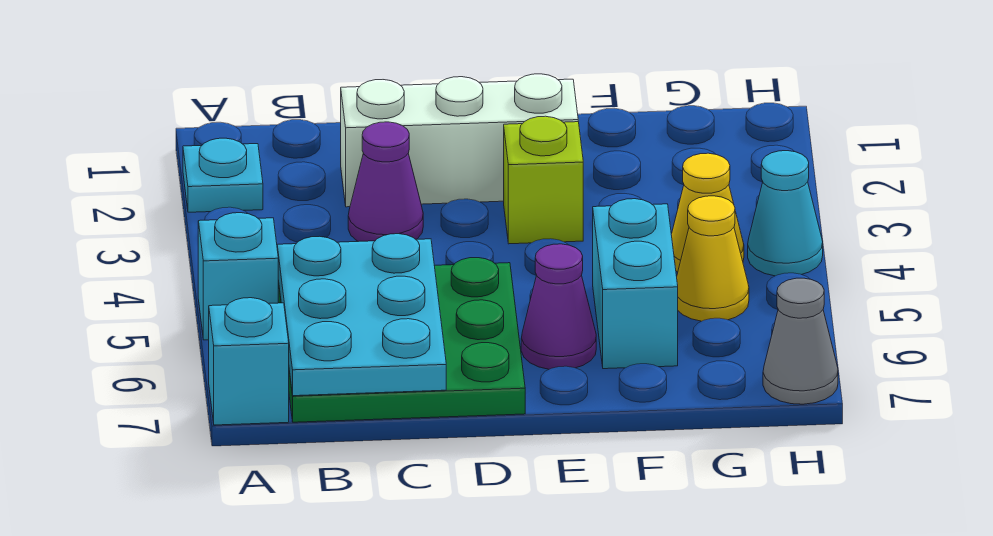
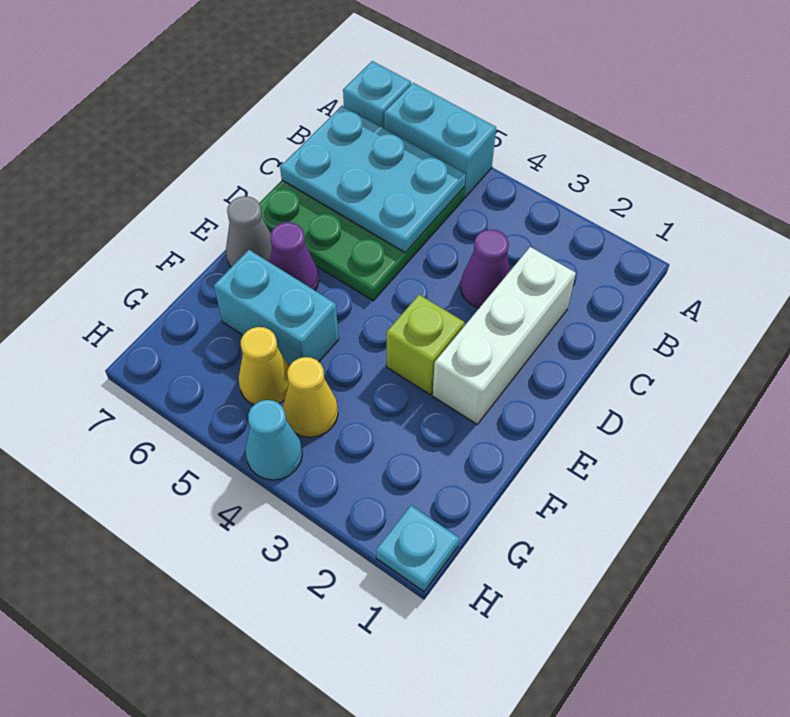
cyan plate A2 level 1 -> cyan plate H1 level 1
cyan brick A5 level 1 -> cyan brick A5:A6 level 1
grey cone H7 level 1 -> grey cone E7 level 1

